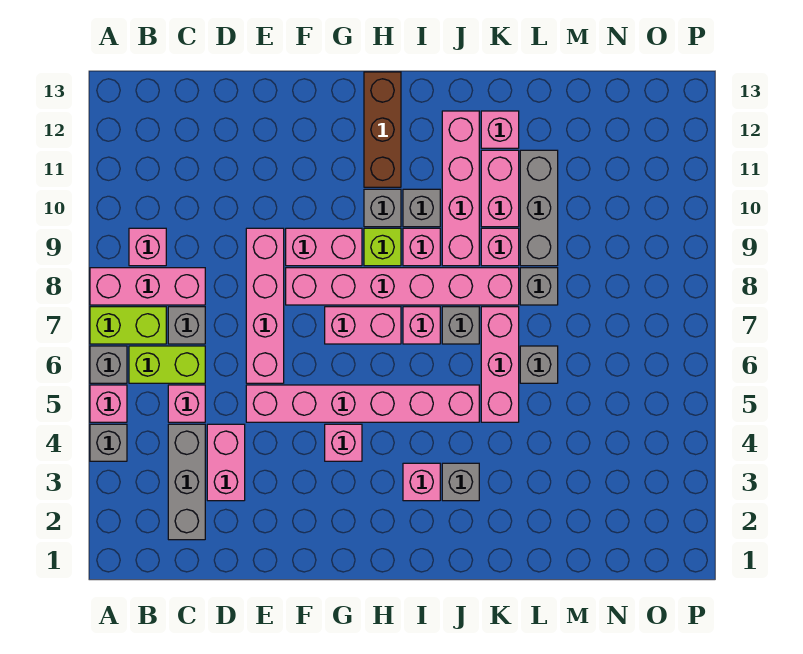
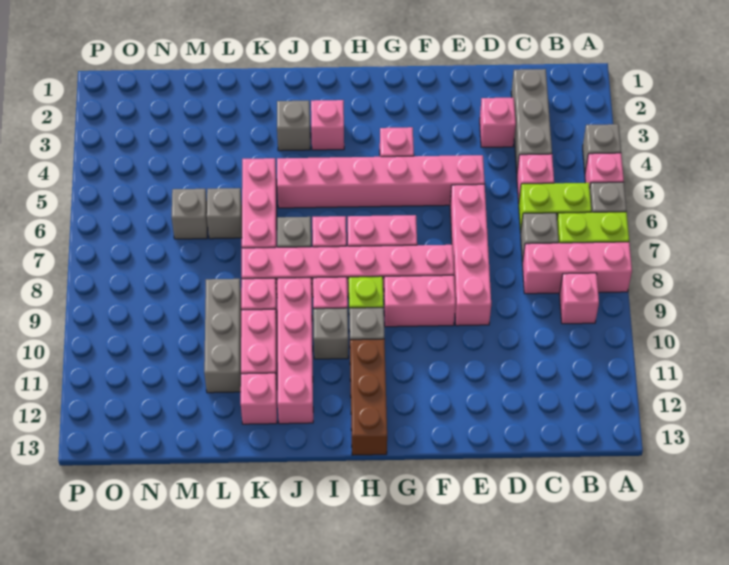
pink brick D3:D4 level 1 -> pink brick D3 level 1
grey brick L8 level 1 -> grey brick M6 level 1

